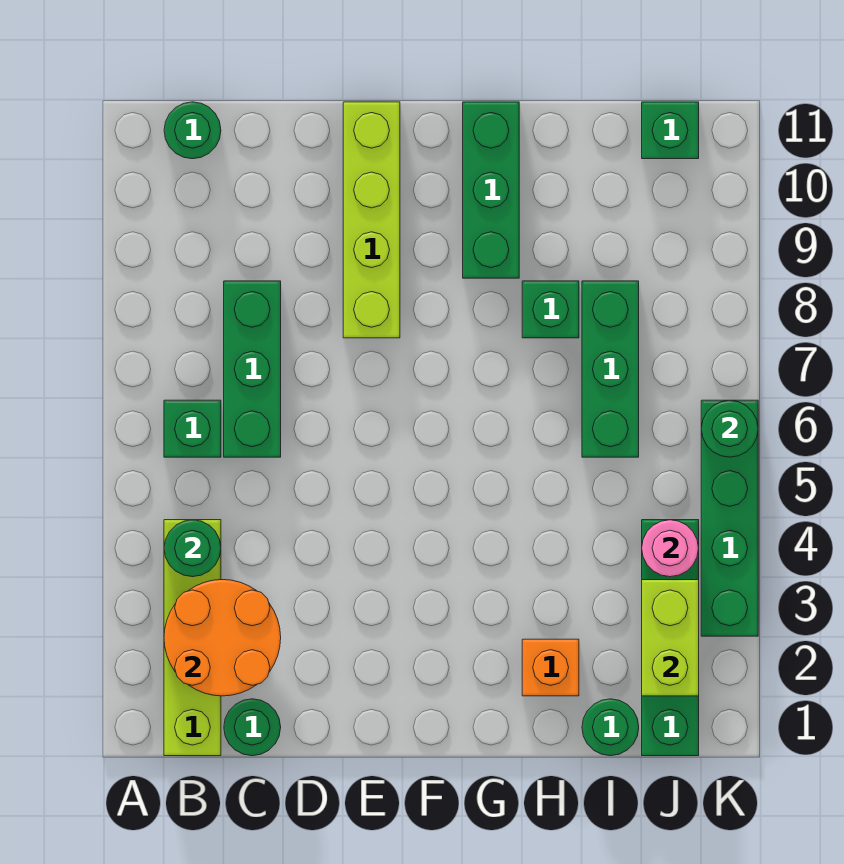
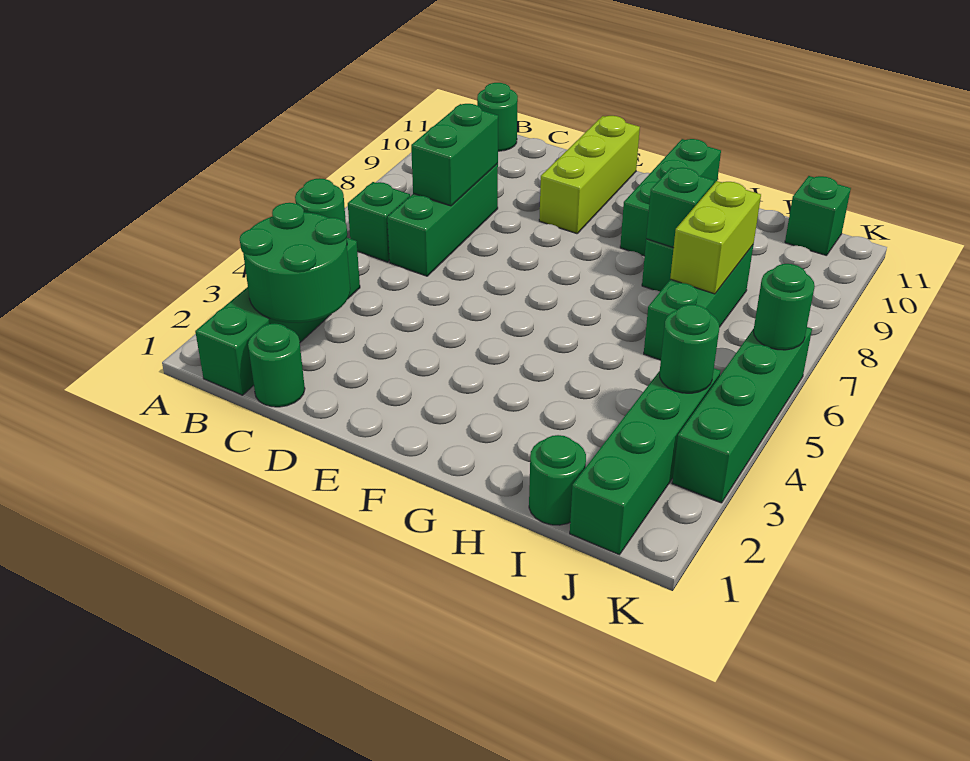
lime brick B1:B4 level 1 -> green brick B1:B4 level 1
orange round brick B2:C3 level 2 -> green round brick B2:C3 level 2
none -> green brick C7:C8 level 2
lime brick E8:E11 level 1 -> lime brick E9:E11 level 1
orange brick H2 level 1 -> none
none -> green brick H8 level 2
lime brick J2:J3 level 2 -> lime brick I7:I8 level 2
pink round brick J4 level 2 -> green round brick J4 level 2

